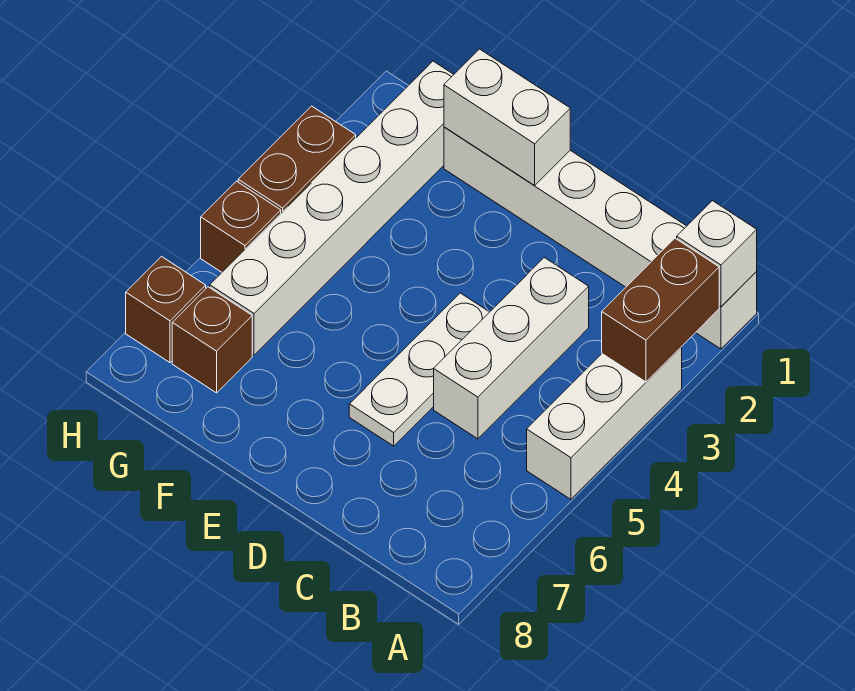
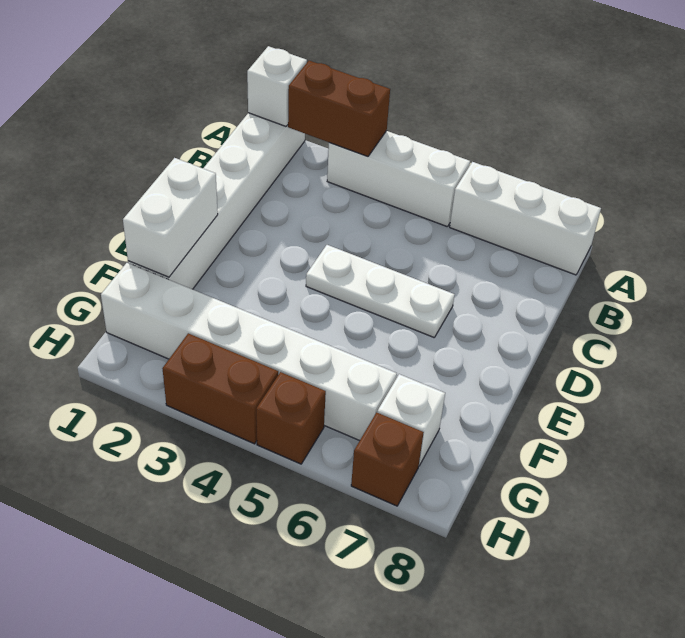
white brick C3:C5 level 1 -> white brick A6:A8 level 1
brown brick G7 level 1 -> white brick G7 level 1

